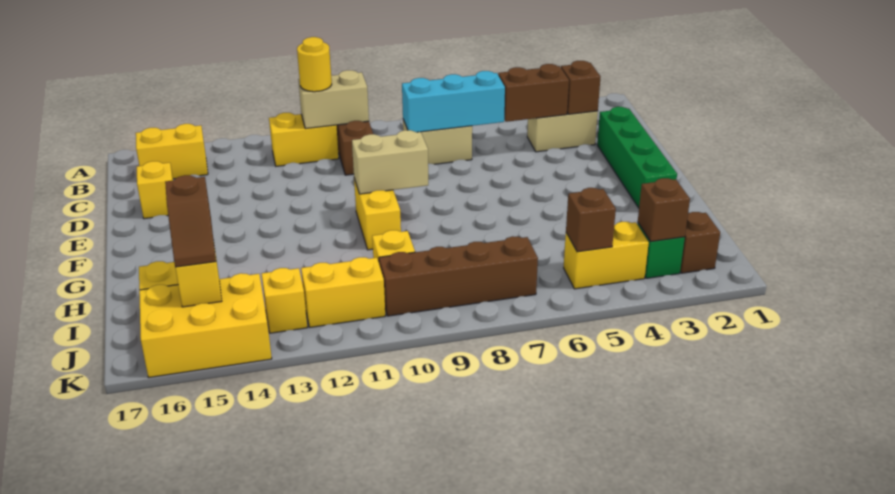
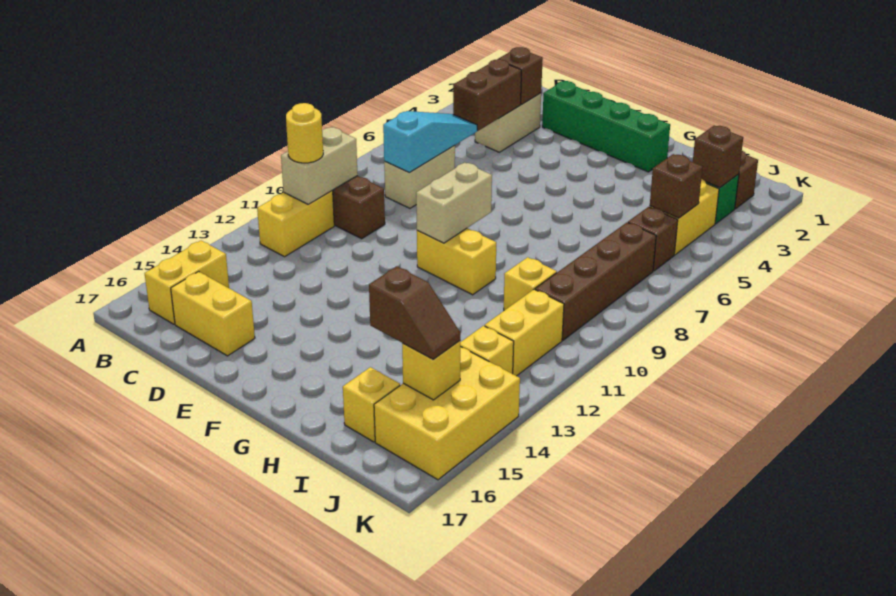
cyan brick C6:C8 level 2 -> cyan slope C6:C8 level 2 top 8
yellow brick D16 level 1 -> yellow brick C16:D16 level 1
none -> brown brick J6 level 1

